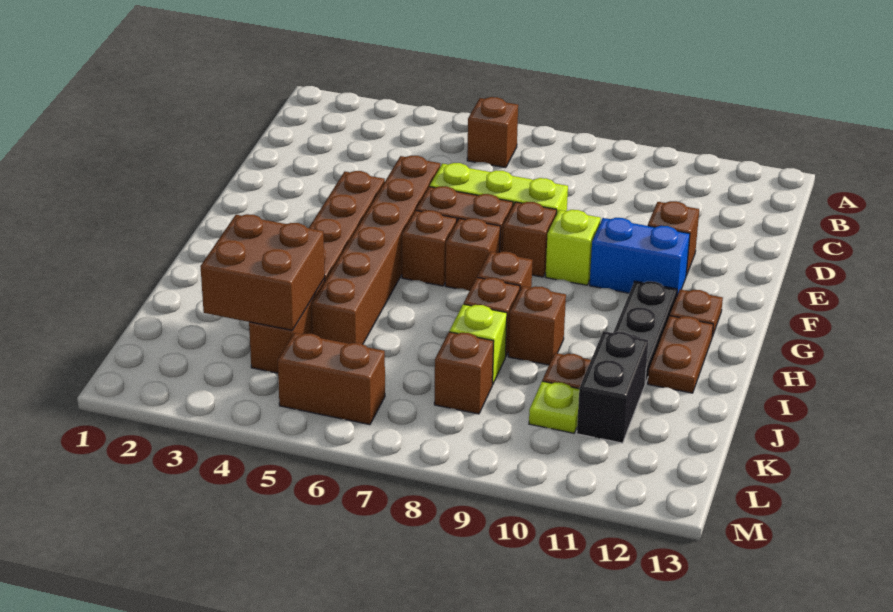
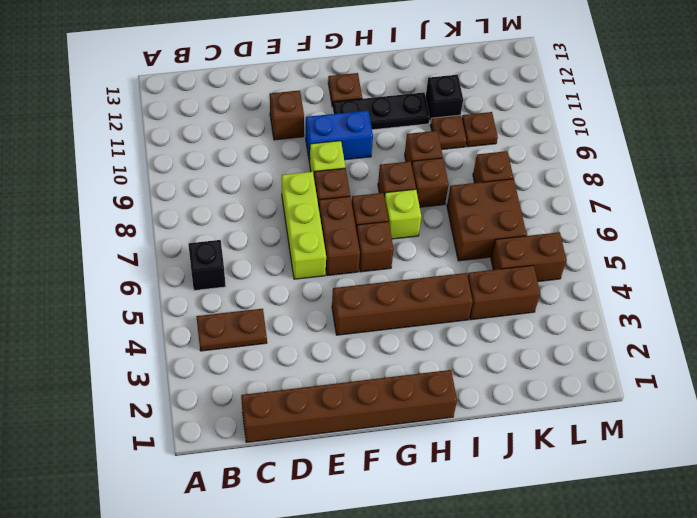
brown brick B6 level 1 -> black brick B6 level 1
brown brick E5:J5 level 1 -> brown brick C1:H1 level 1
blue brick F10:F11 level 1 -> blue brick F10:G10 level 1
brown plate H12:I12 level 1 -> brown plate B4:C4 level 1
brown brick J3:K4 level 2 -> brown brick J6:K7 level 1
lime brick J8 level 1 -> lime brick H7 level 1
black brick J11:K11 level 1 -> black brick J11 level 1
lime plate K10 level 1 -> brown plate K10 level 1
brown brick L5:L6 level 1 -> brown brick K5:L5 level 1

